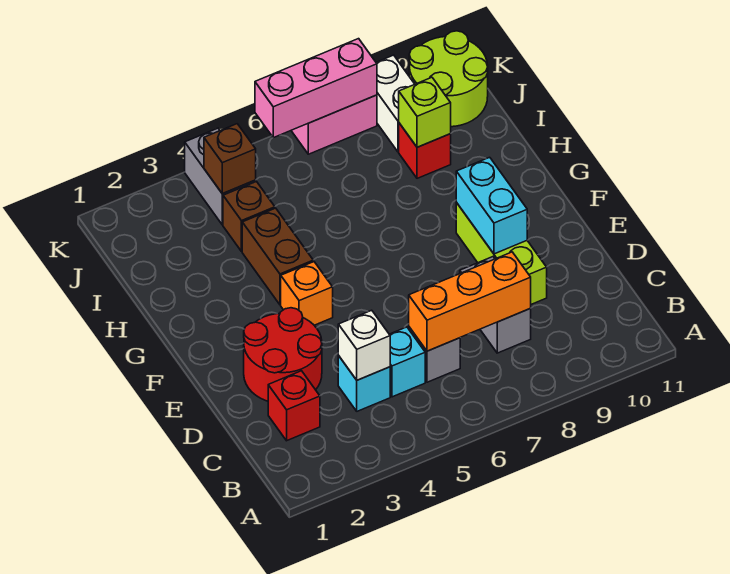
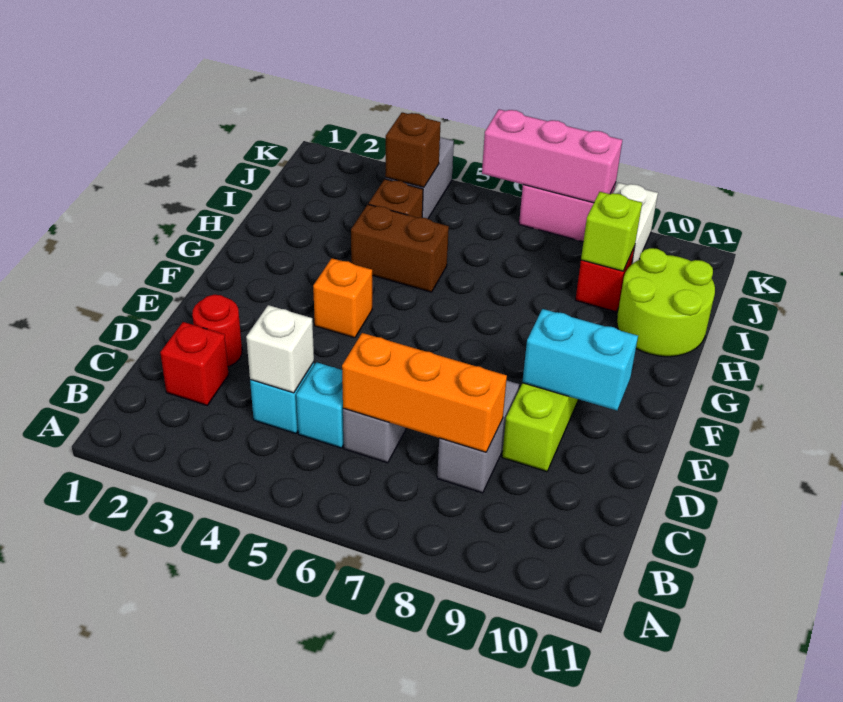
red round brick D2:E3 level 1 -> red round brick D2 level 1
cyan brick E9:F9 level 2 -> cyan brick E9:E10 level 2
brown brick G4:H4 level 1 -> brown brick H4:H5 level 1
lime round brick J10:K11 level 1 -> lime round brick H10:I11 level 1

